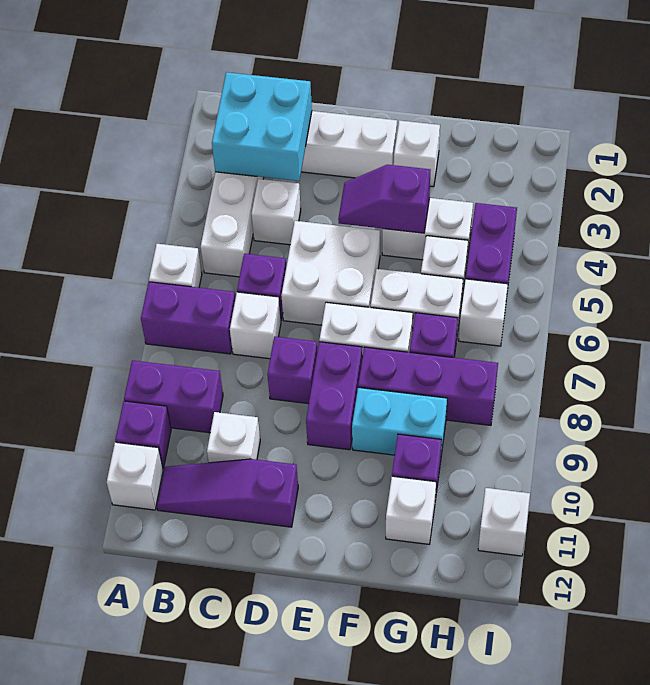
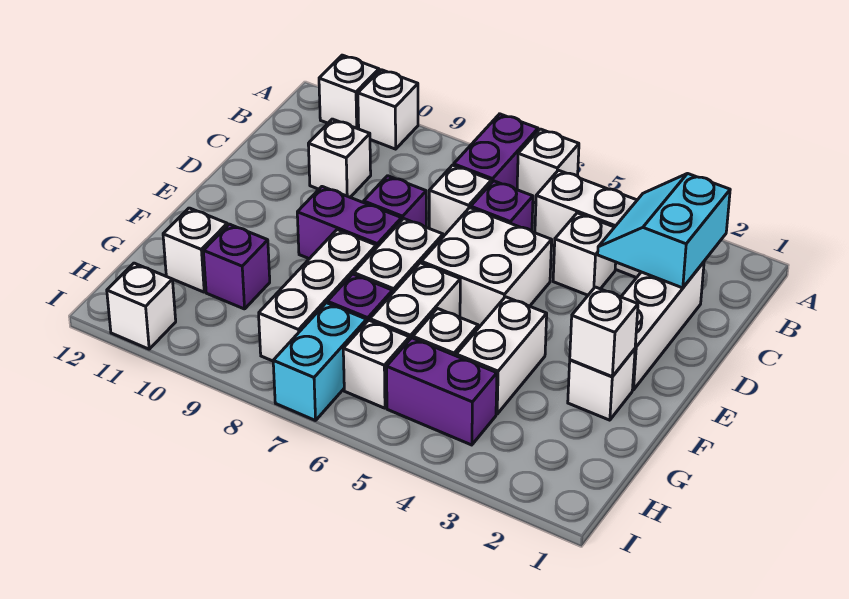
purple brick A9:B9 level 1 -> none
purple brick A10 level 1 -> white brick A10 level 1
cyan brick B2:C3 level 2 -> cyan slope B2:C3 level 2 top 2
purple slope B11:D11 level 1 top D -> none
purple slope E4:F4 level 2 top F -> none
none -> white brick F2 level 2
purple brick F8:H8 level 1 -> white brick F8:H8 level 1
cyan brick F9:G9 level 1 -> cyan brick H7:I7 level 1

